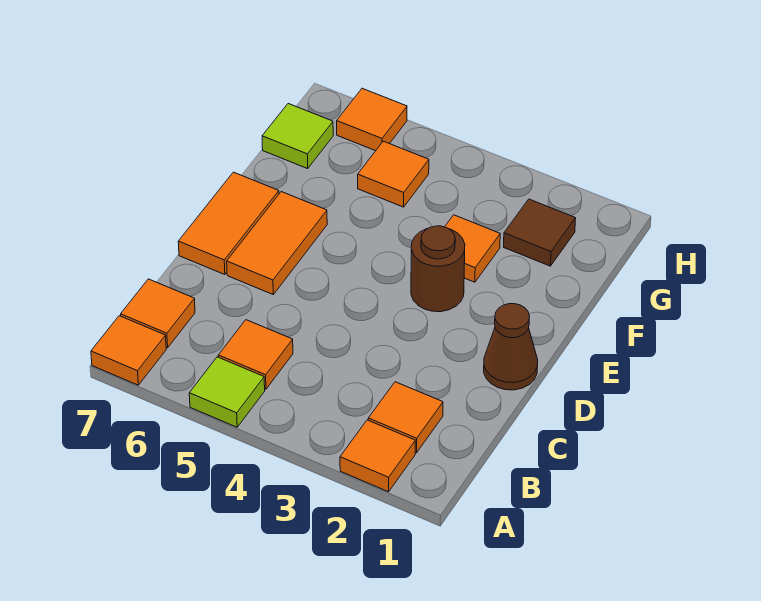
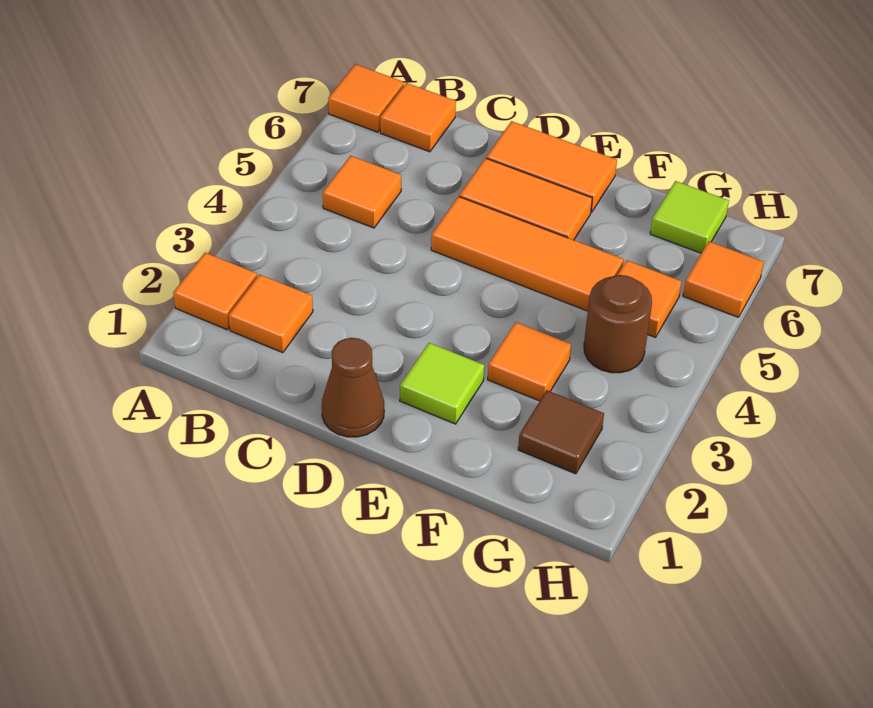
lime tile A5 level 1 -> lime tile E2 level 1
none -> orange tile D5:F5 level 1
brown round brick E3 level 1 -> brown round brick G4 level 1

